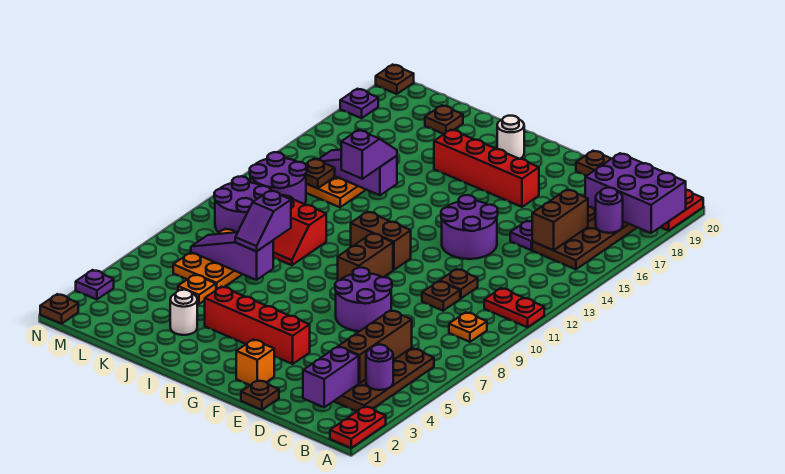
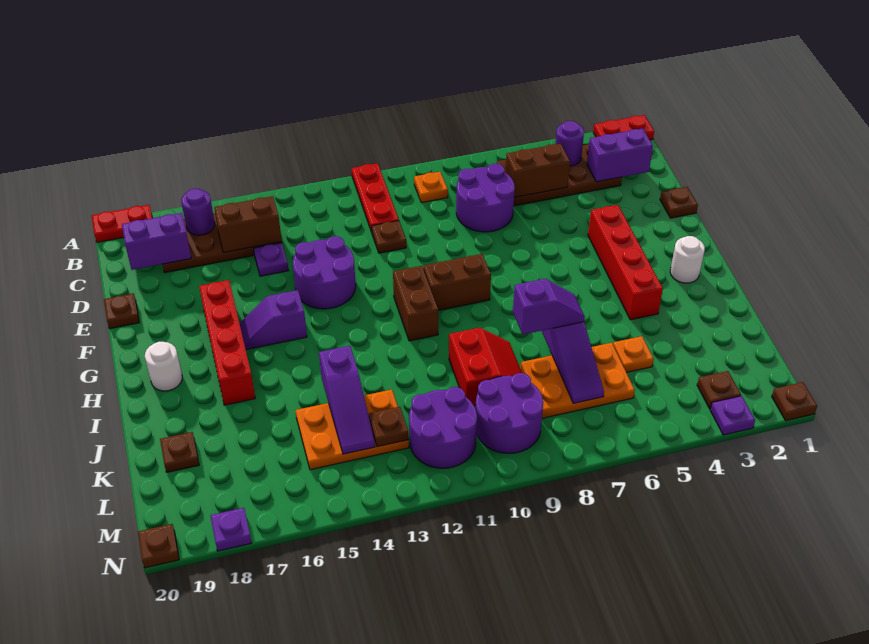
red plate A11:B11 level 1 -> red plate A11:C11 level 1
purple brick A18:C19 level 2 -> purple brick C18:C19 level 2
brown brick C4:C6 level 2 -> brown brick C5:C6 level 2
brown plate D10 level 1 -> brown plate M3 level 1
purple round brick E7:F8 level 1 -> purple round brick C7:D8 level 1
orange brick F2 level 1 -> none
white round brick J3 level 1 -> white round brick H2 level 1
purple slope J13:J14 level 3 top 13 -> purple slope G15:G16 level 1 top 15

